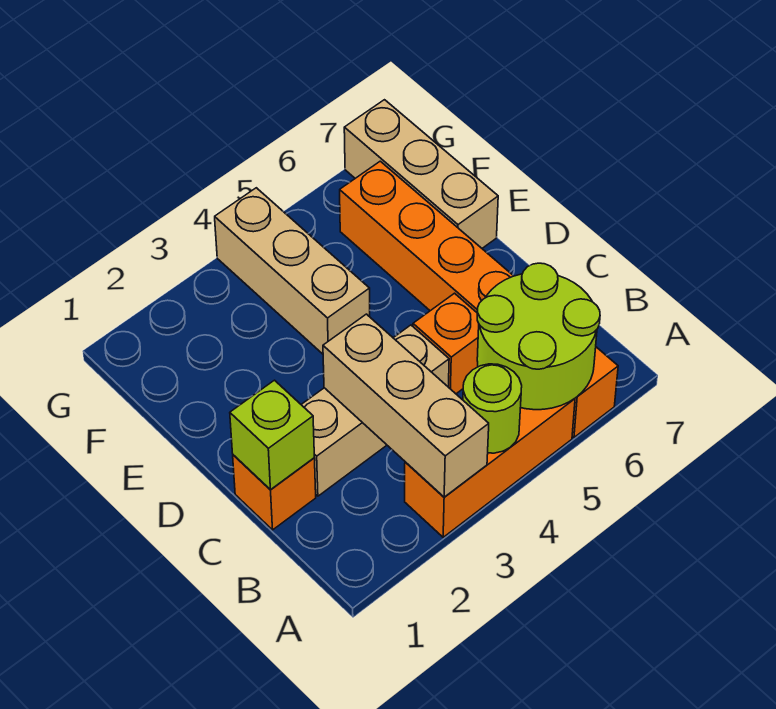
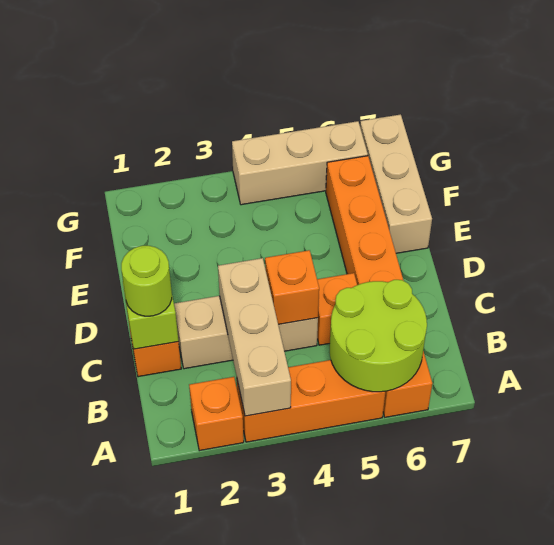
none -> orange brick A2 level 1
lime round brick A4 level 2 -> lime round brick C1 level 3
none -> orange brick C4 level 2
tan brick E4:G4 level 1 -> tan brick G4:G6 level 1

